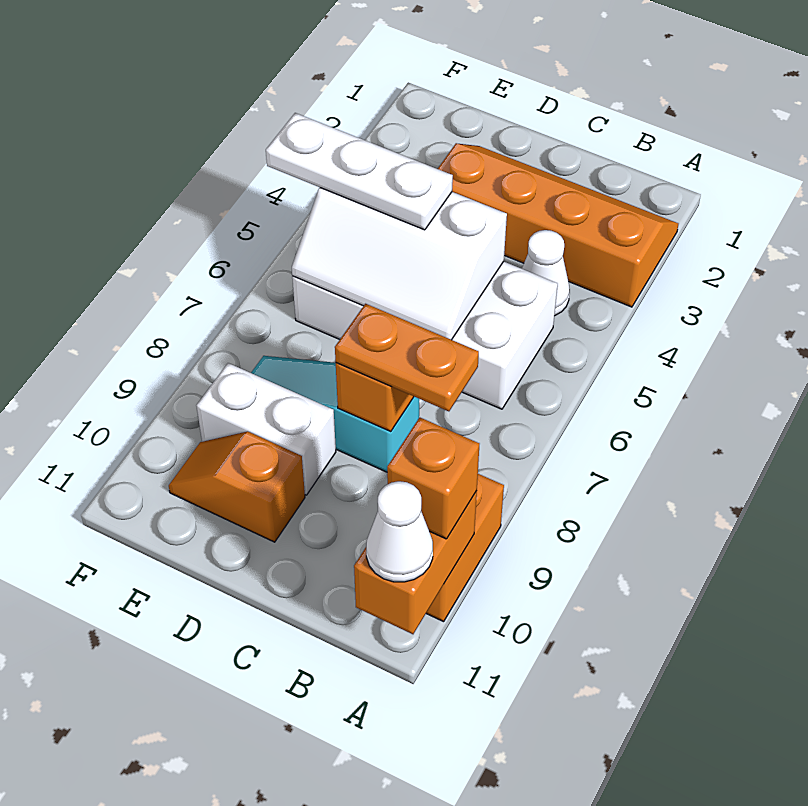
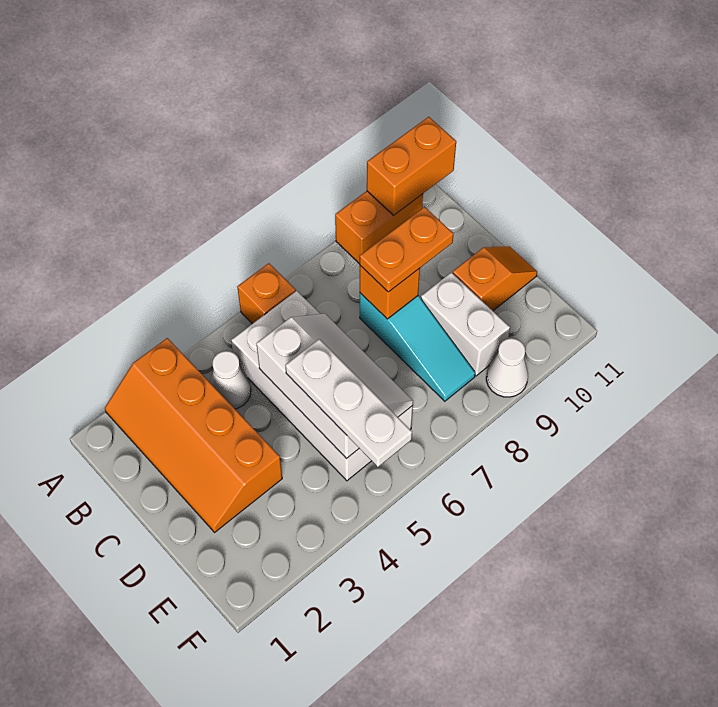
orange brick A10 level 3 -> orange brick A6 level 1
white cone A11 level 3 -> white cone F9 level 1
orange plate B8:C8 level 3 -> orange plate C8:C9 level 3
orange slope D10:E10 level 1 top D -> orange slope D10:D11 level 1 top 10

